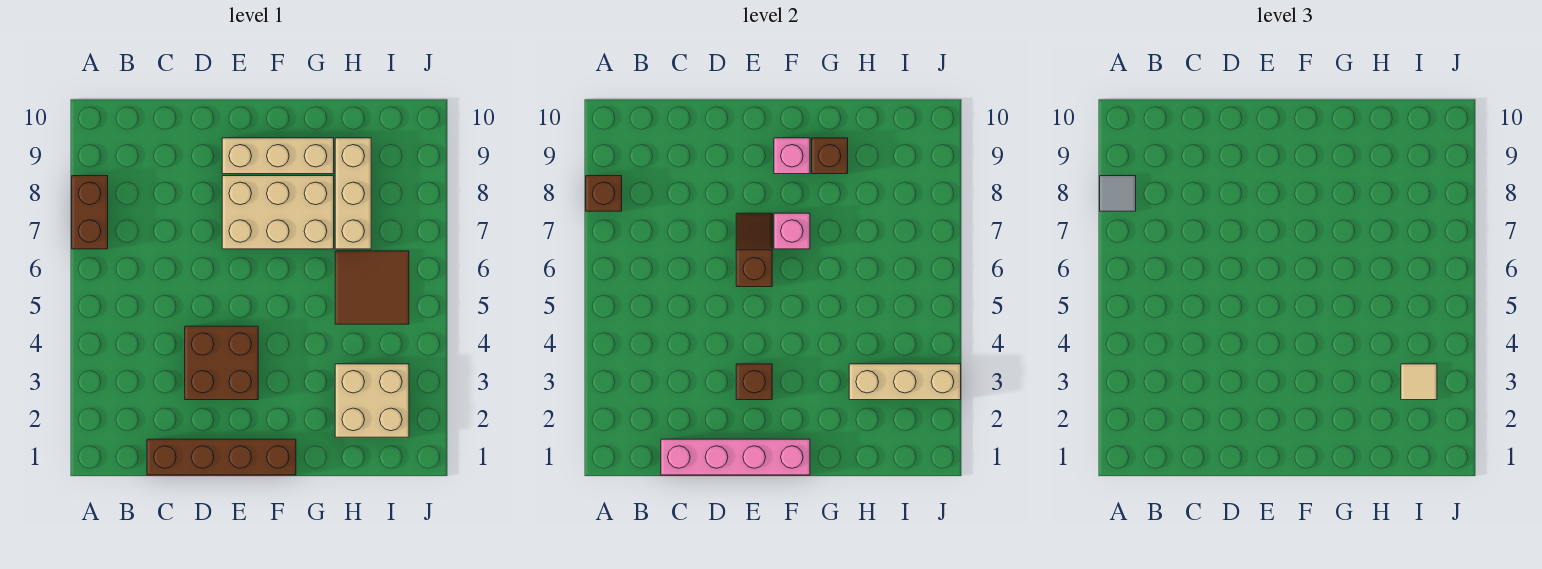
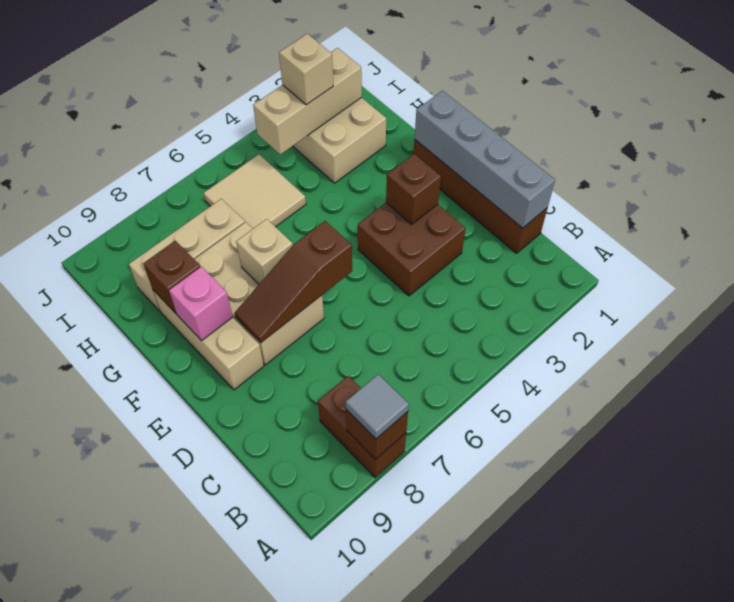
brown brick A7:A8 level 1 -> brown brick A8:B8 level 1
pink brick C1:F1 level 2 -> grey brick C1:F1 level 2
brown slope E6:E7 level 2 top 6 -> brown slope E6:E8 level 2 top 6
pink brick F7 level 2 -> tan brick F7 level 2
tan brick H3:J3 level 2 -> tan brick I2:I4 level 2
brown tile H5:I6 level 1 -> tan tile H5:I6 level 1
tan tile I3 level 3 -> tan brick I3 level 3

